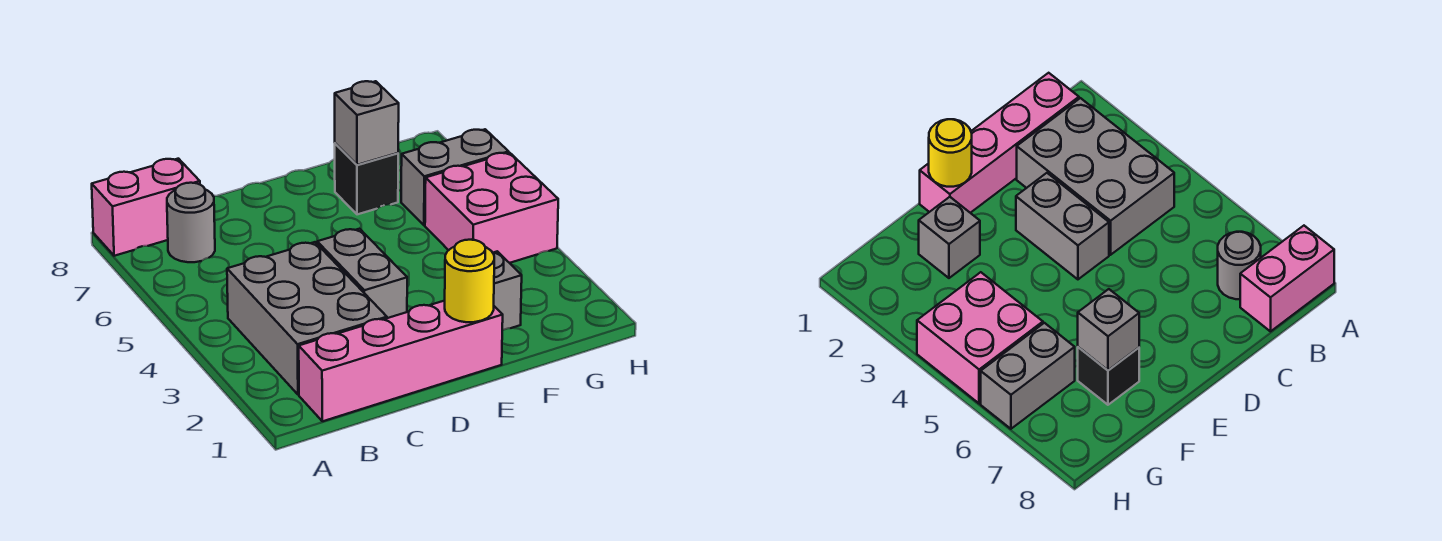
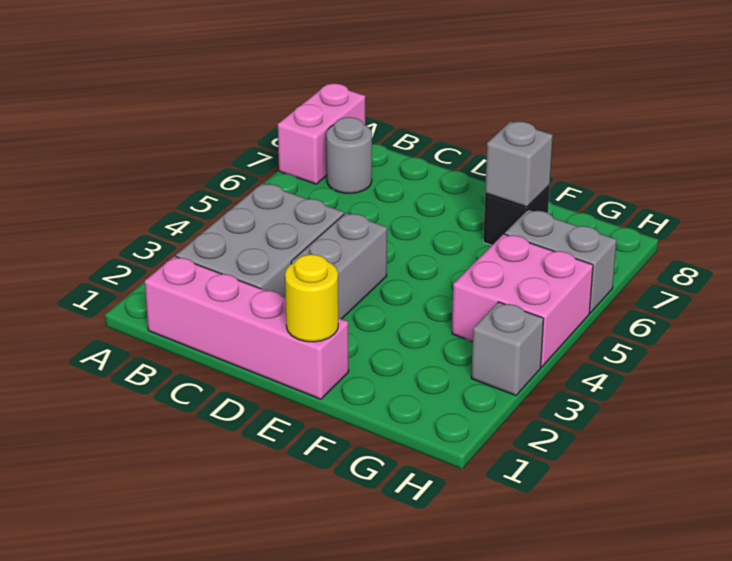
pink brick A8:B8 level 1 -> pink brick A7:A8 level 1
grey brick F2 level 1 -> grey brick H3 level 1

